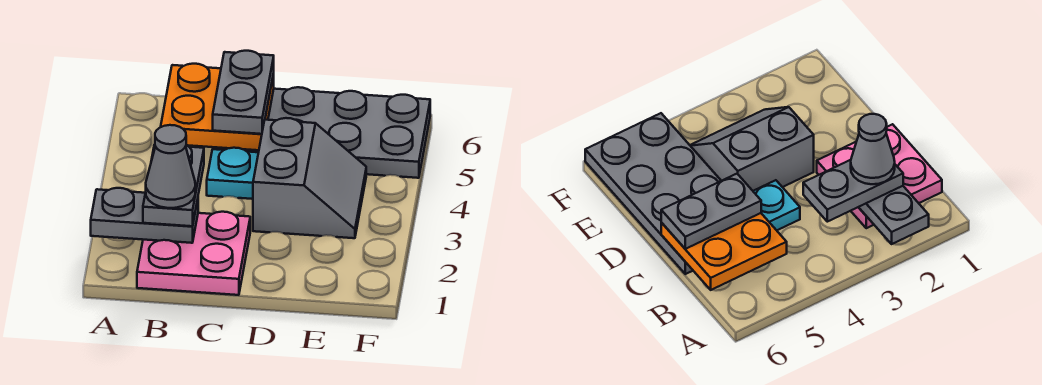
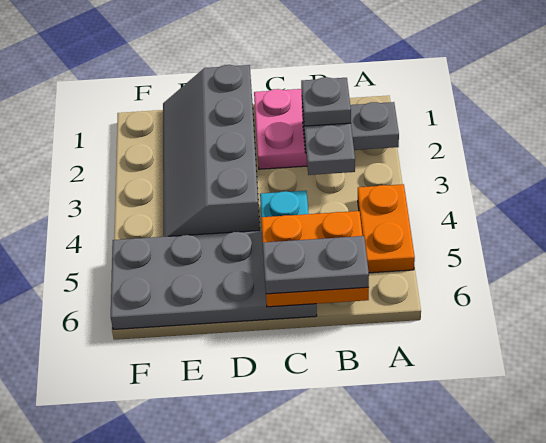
none -> orange plate A4:A5 level 1
grey cone B2 level 4 -> grey plate B2 level 4
grey plate C5:C6 level 3 -> grey plate B6:C6 level 3
grey slope D3:E4 level 1 top D -> grey slope D1:E4 level 1 top D

